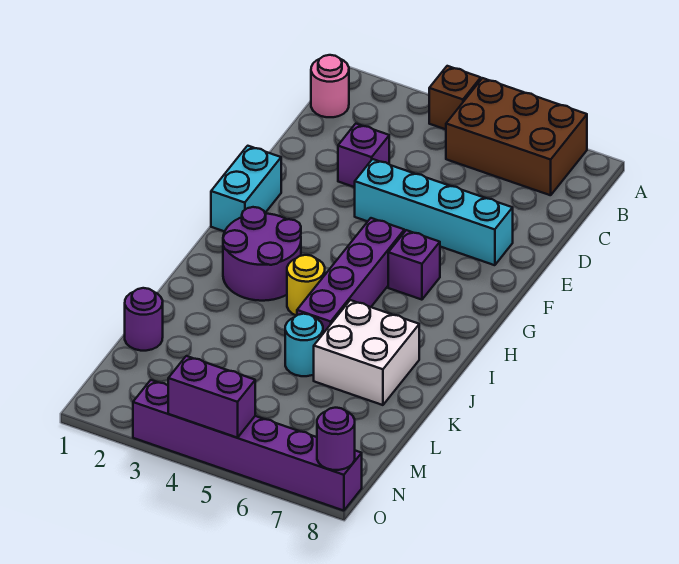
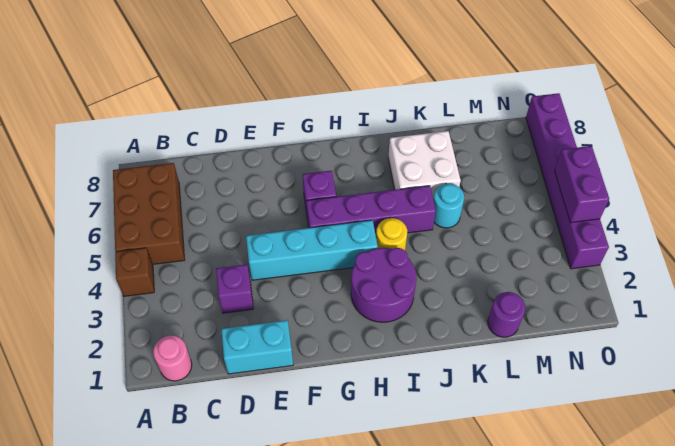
cyan brick E4:E7 level 1 -> cyan brick E4:H4 level 1
cyan brick F1:G1 level 1 -> cyan brick D1:E1 level 1
purple round brick O8 level 2 -> none

